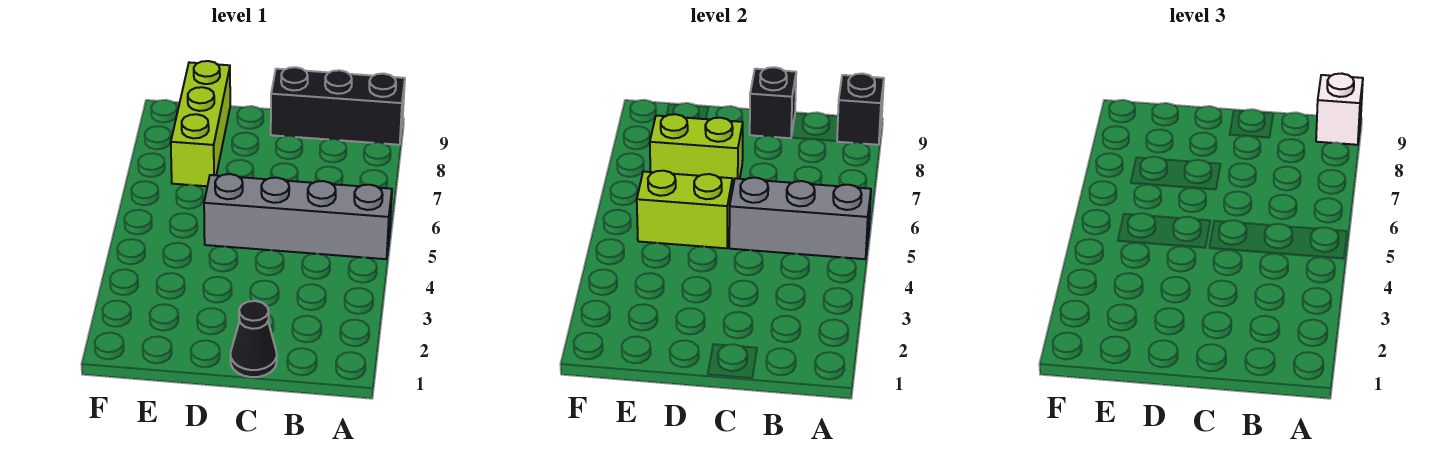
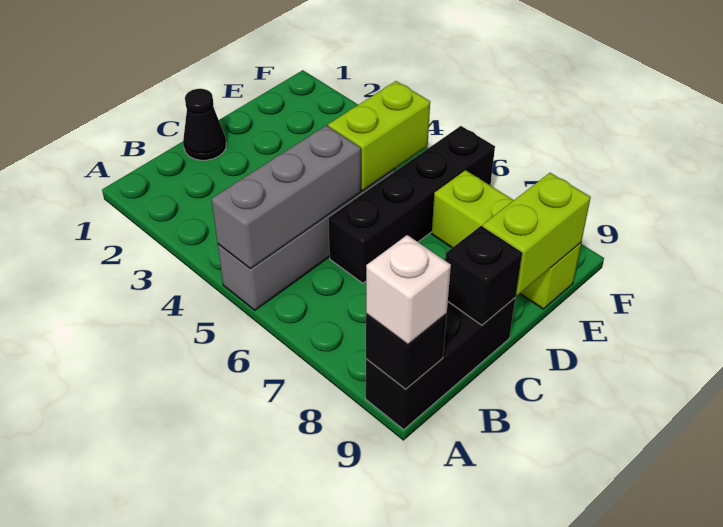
none -> black brick C6:F6 level 1
lime brick D7:E7 level 2 -> lime brick D9:E9 level 2

